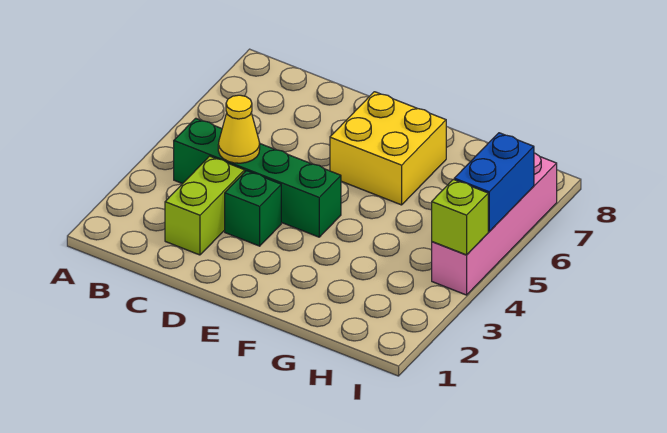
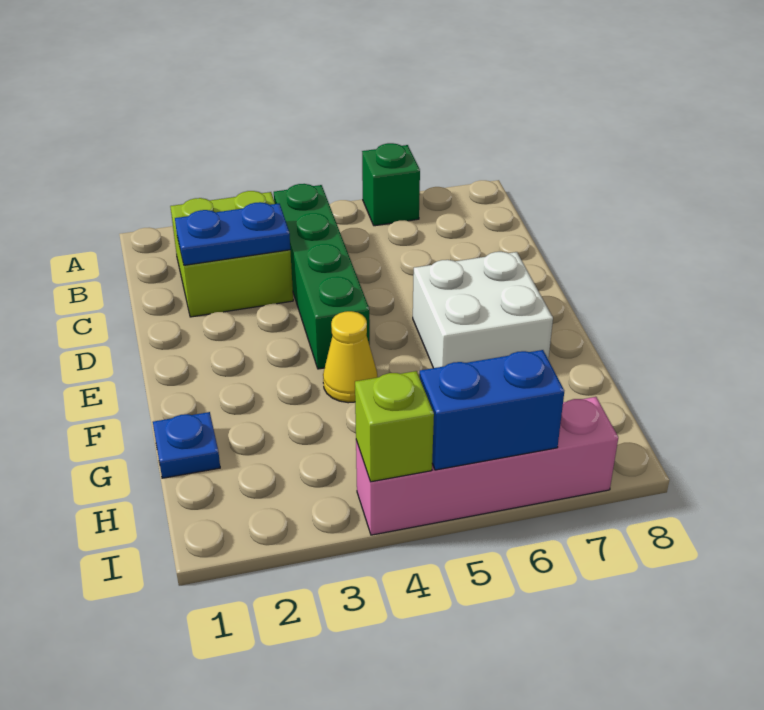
lime brick C2:C3 level 1 -> lime brick B2:C3 level 1
none -> blue plate C2:C3 level 2
yellow cone C4 level 2 -> yellow cone F4 level 1
green brick D3 level 1 -> green brick A6 level 1
yellow brick E6:F7 level 1 -> white brick E6:F7 level 1
none -> blue plate G1 level 1

